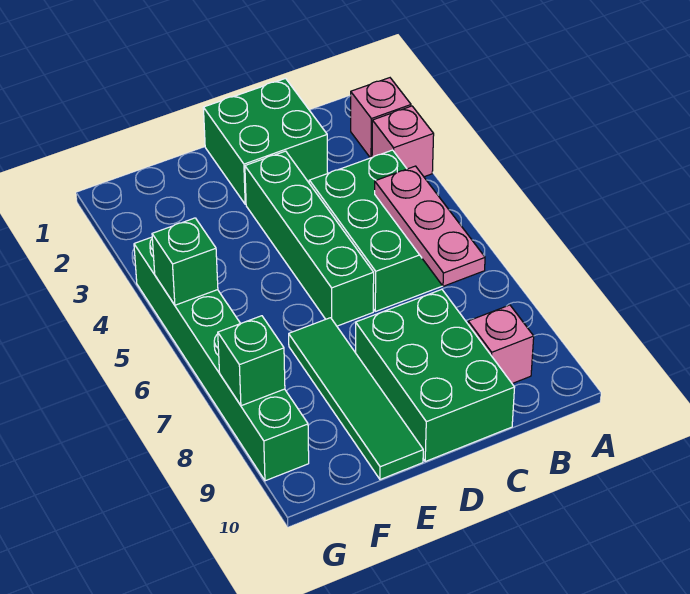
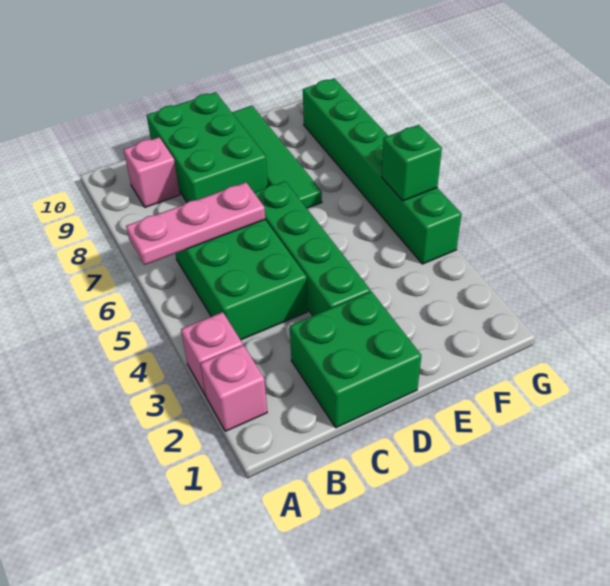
pink plate B5:B7 level 2 -> pink plate A6:C6 level 2
green brick G8 level 2 -> none

